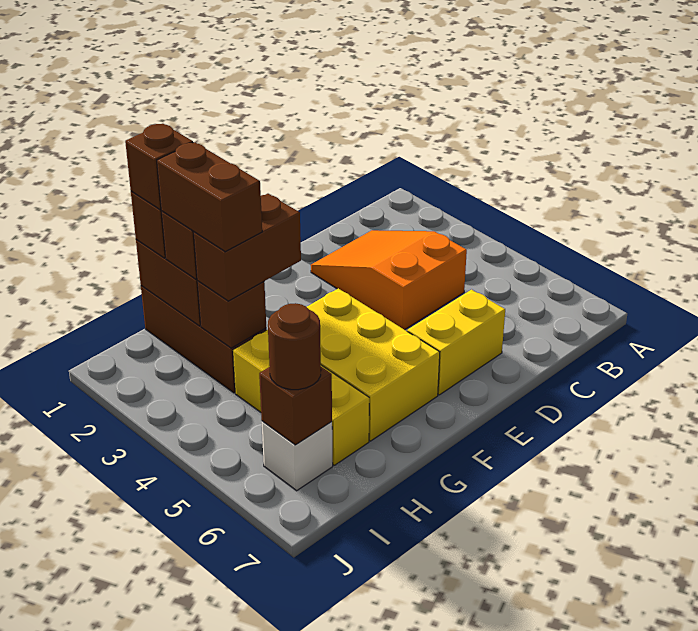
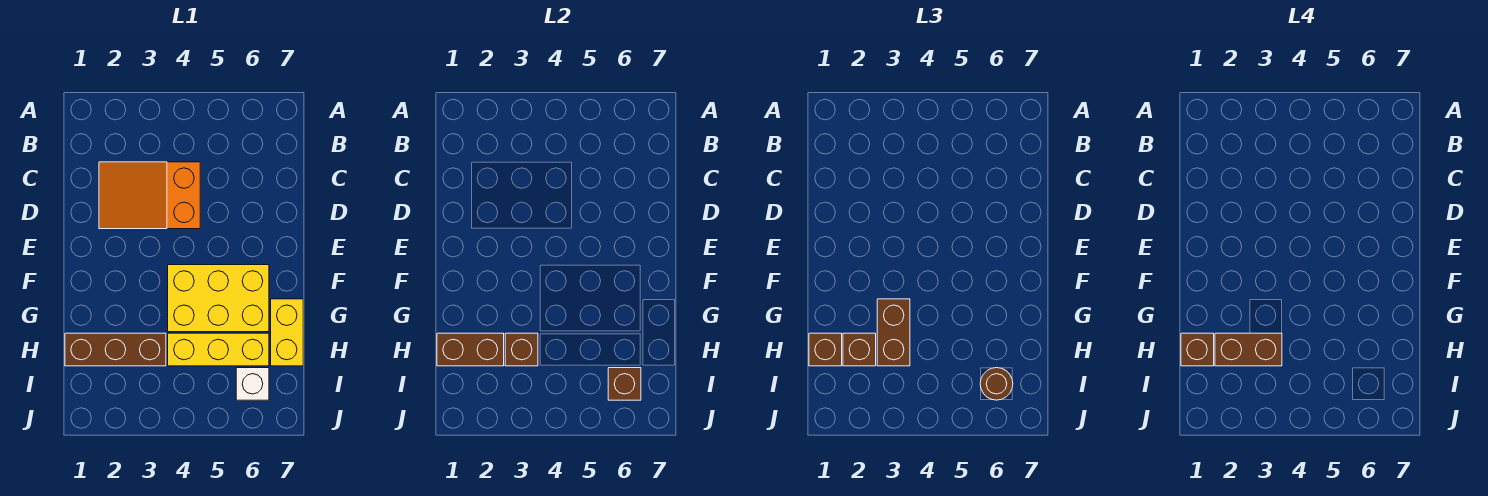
yellow brick D6:E6 level 1 -> yellow brick G7:H7 level 1

